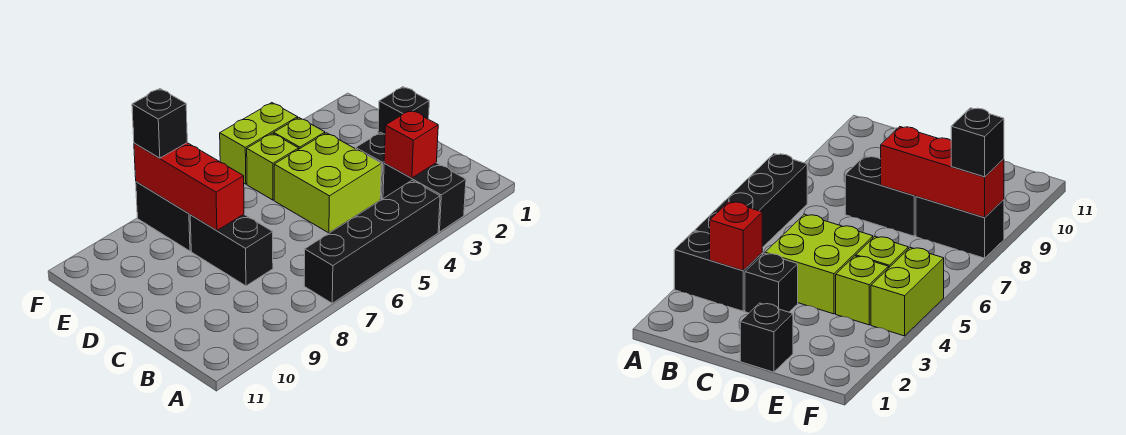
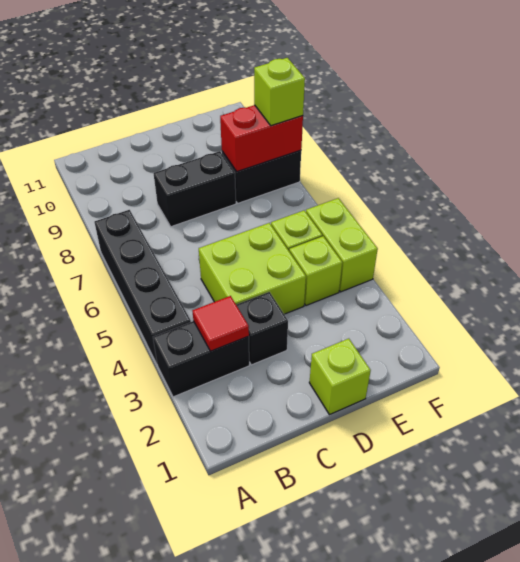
red brick B3 level 2 -> red tile B3 level 2
black brick D1 level 1 -> lime brick D1 level 1
red brick D8:F8 level 2 -> red brick E8:F8 level 2
black brick F8 level 3 -> lime brick F8 level 3

